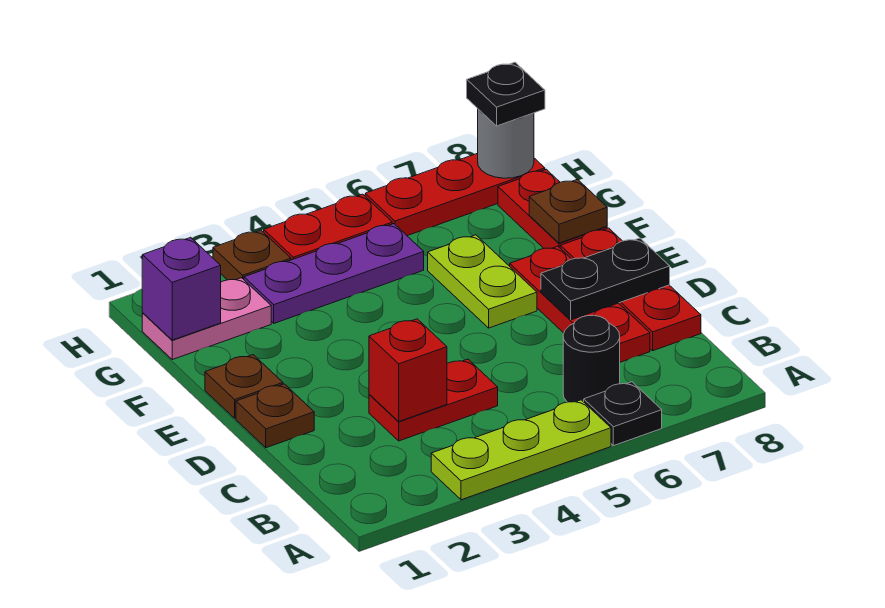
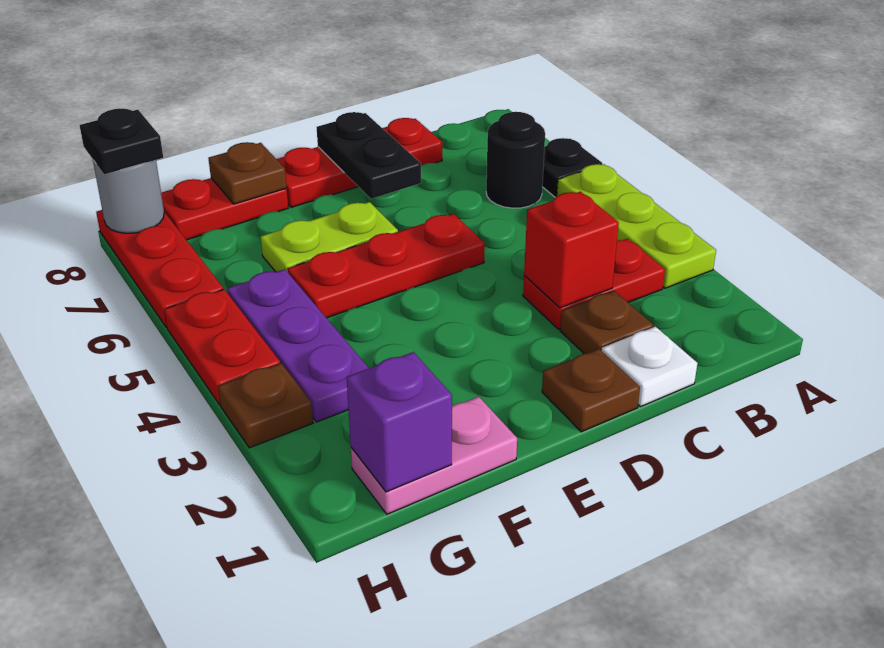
none -> white plate C1 level 1
red plate C3:C4 level 1 -> red plate B3:C3 level 1
red plate C7:E7 level 1 -> red plate D5:F5 level 1
brown plate E1 level 1 -> brown plate C2 level 1
pink plate G1:G2 level 1 -> pink plate F1:G1 level 1

